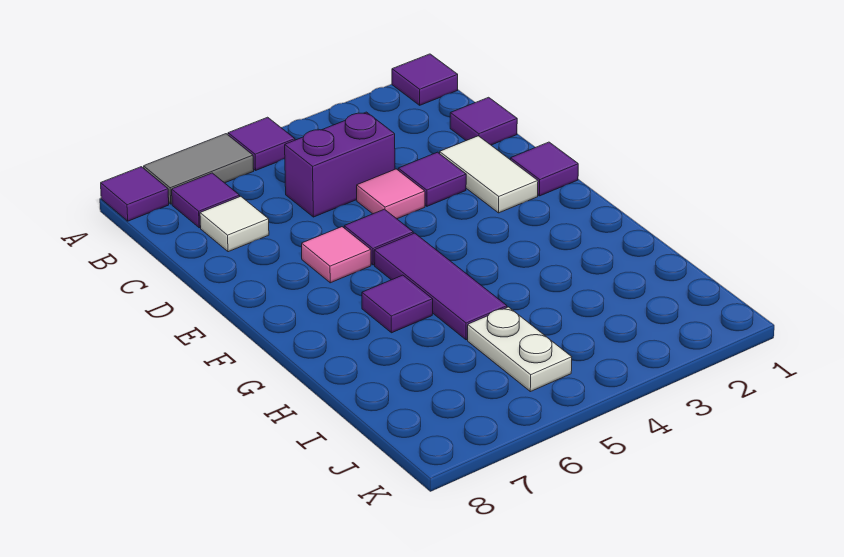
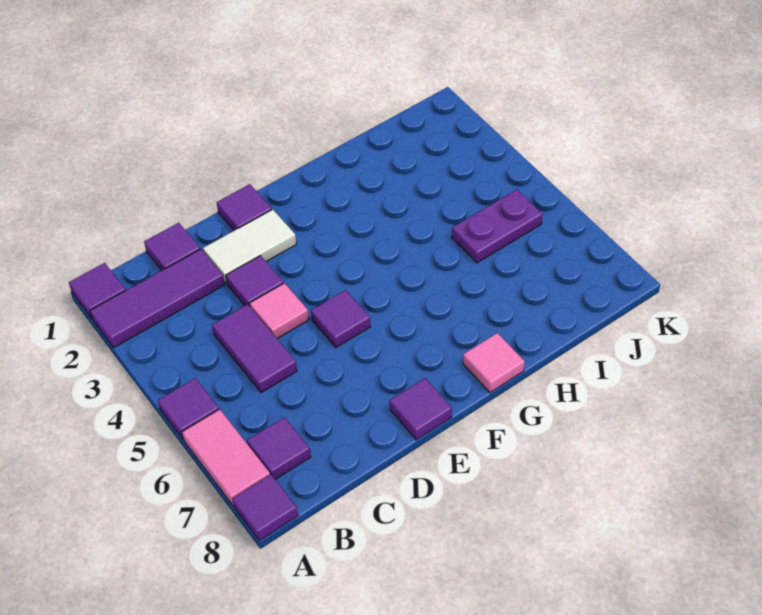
grey tile A6:A7 level 1 -> pink tile A6:A7 level 1
purple brick C4:C5 level 1 -> purple tile C4:C5 level 1
white tile C7 level 1 -> none
pink tile E6 level 1 -> pink tile G8 level 1
purple tile F5:H5 level 1 -> purple tile A2:C2 level 1
purple tile G6 level 1 -> purple tile E8 level 1
white plate I5:J5 level 1 -> purple plate I5:J5 level 1

